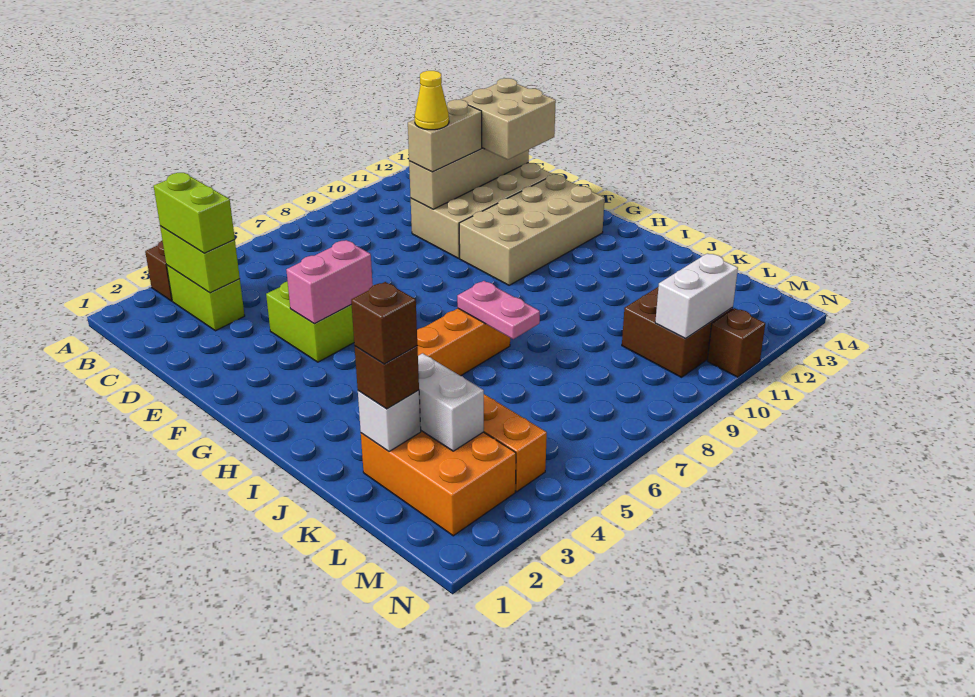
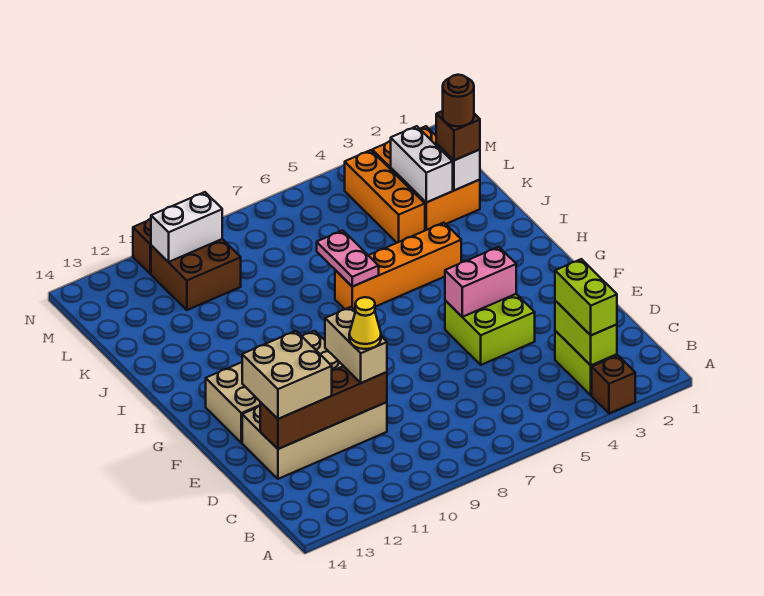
tan brick D10:D13 level 2 -> brown brick D10:D13 level 2
tan brick D10:D11 level 3 -> tan brick D10:E10 level 3
brown brick K2 level 4 -> brown round brick K2 level 4

